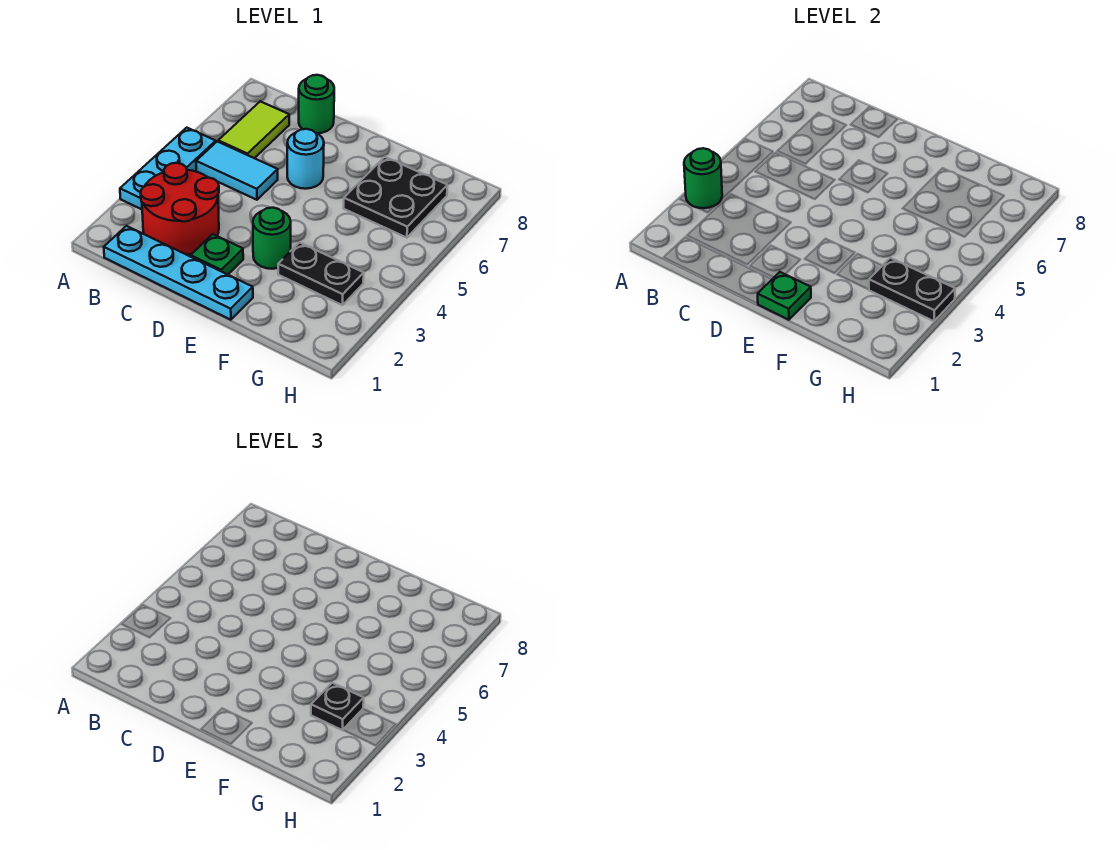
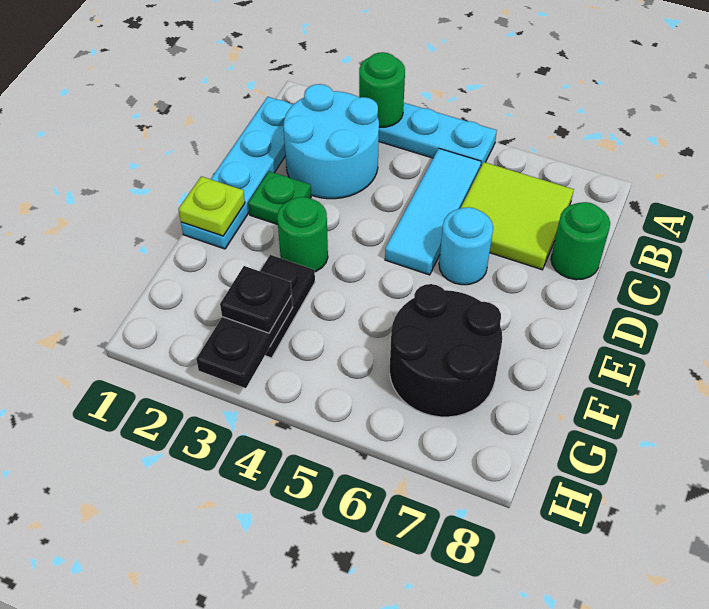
red round brick B2:C3 level 1 -> cyan round brick B2:C3 level 1
cyan tile B5:C5 level 1 -> cyan tile B5:D5 level 1
lime tile B6:B7 level 1 -> lime tile B6:C7 level 1
green plate E1 level 2 -> lime plate E1 level 2
black plate F6:G7 level 1 -> black round brick F6:G7 level 1

